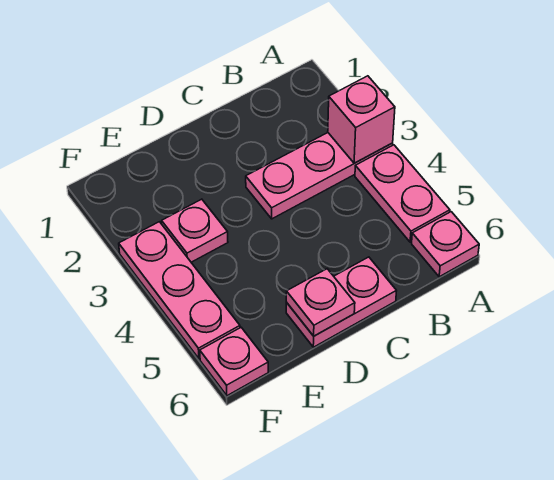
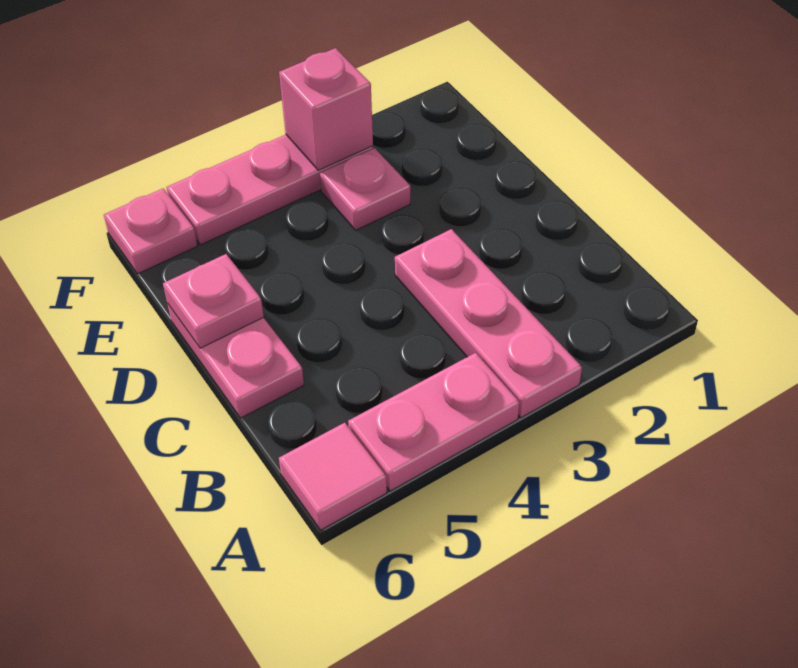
pink brick A3 level 2 -> pink brick F3 level 2
pink plate A6 level 1 -> pink tile A6 level 1

